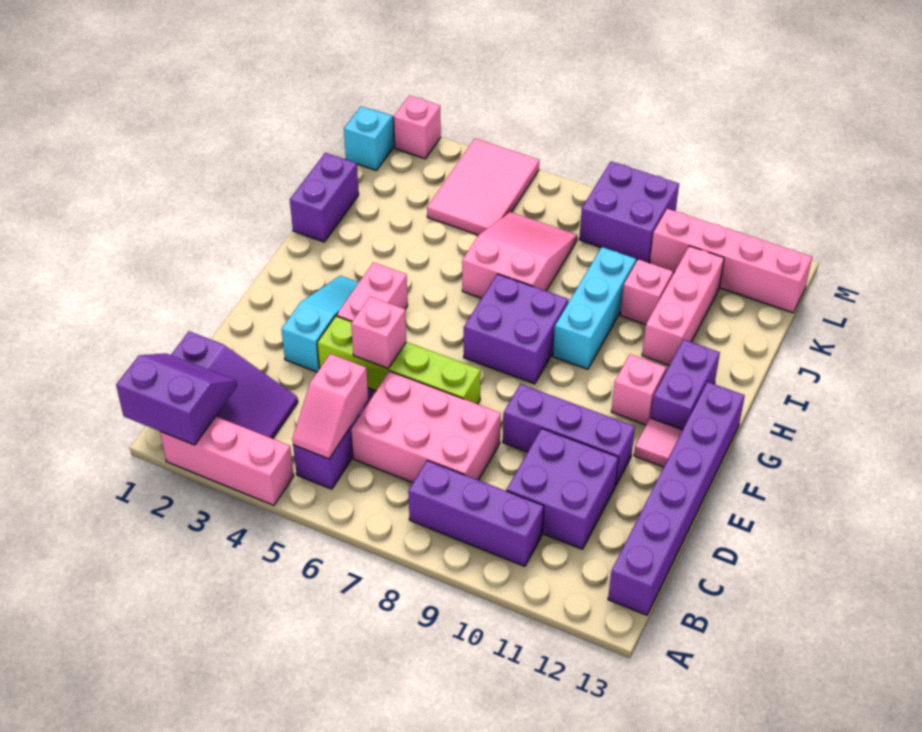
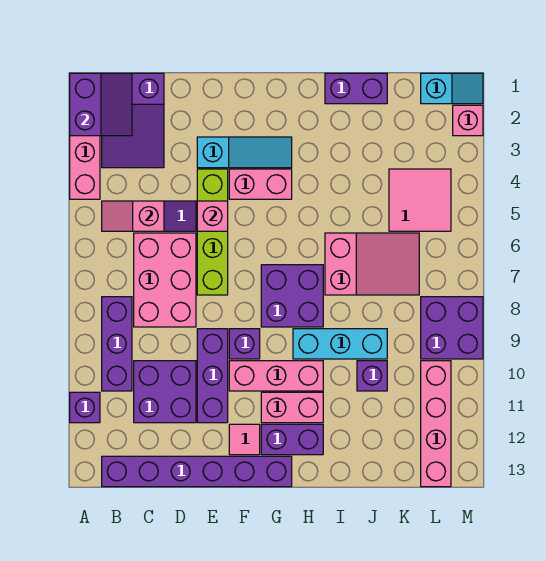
none -> purple brick A11 level 1
none -> purple brick F9 level 1
pink brick G11 level 1 -> pink brick G11:H11 level 1
pink brick I11:K11 level 1 -> pink brick F10:H10 level 1
pink brick J10 level 1 -> purple brick J10 level 1
pink tile K4:M5 level 1 -> pink tile K4:L5 level 1

